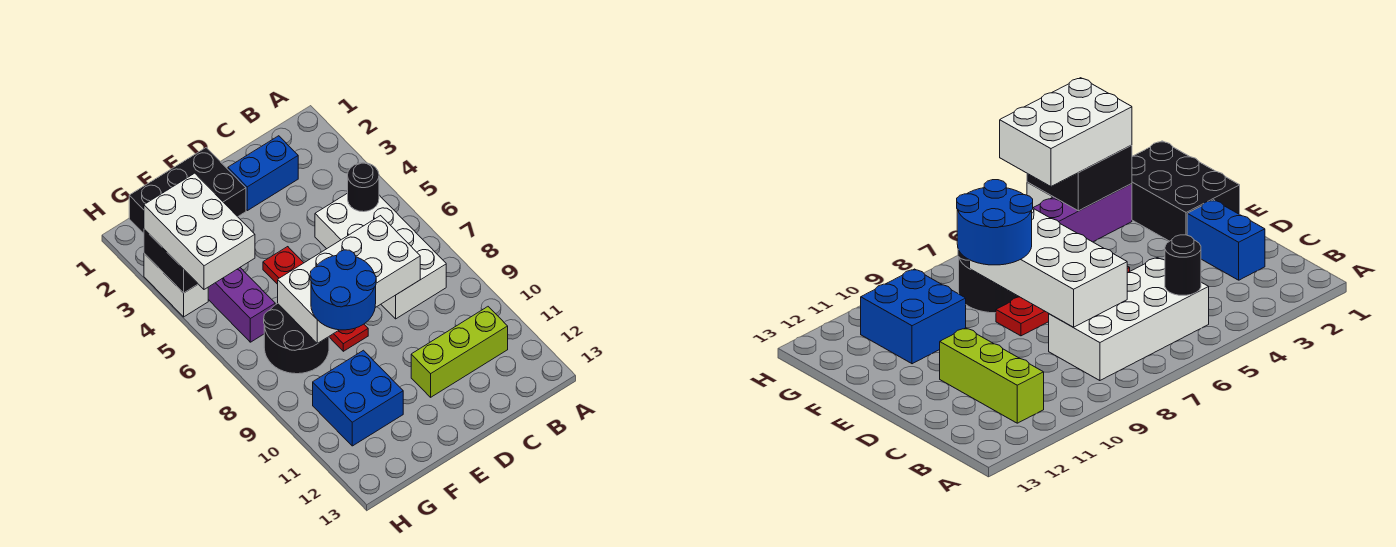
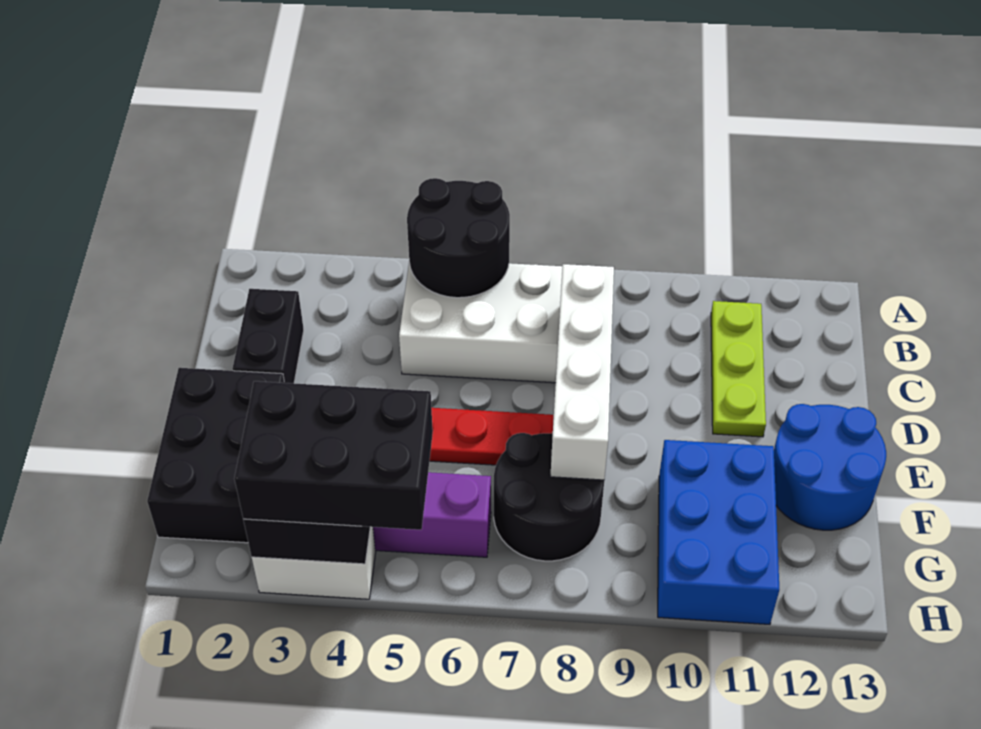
black round brick B5 level 2 -> black round brick A5:B6 level 2
lime brick B11:D11 level 1 -> lime plate B11:D11 level 1
blue brick C2:D2 level 1 -> black brick C2:D2 level 1
white brick C7:F8 level 2 -> white brick C8:F8 level 2
blue round brick E8:F9 level 3 -> blue round brick E12:F13 level 1
blue brick F10:G11 level 1 -> blue brick F10:H11 level 1
white brick G3:H5 level 3 -> black brick G3:H5 level 3

